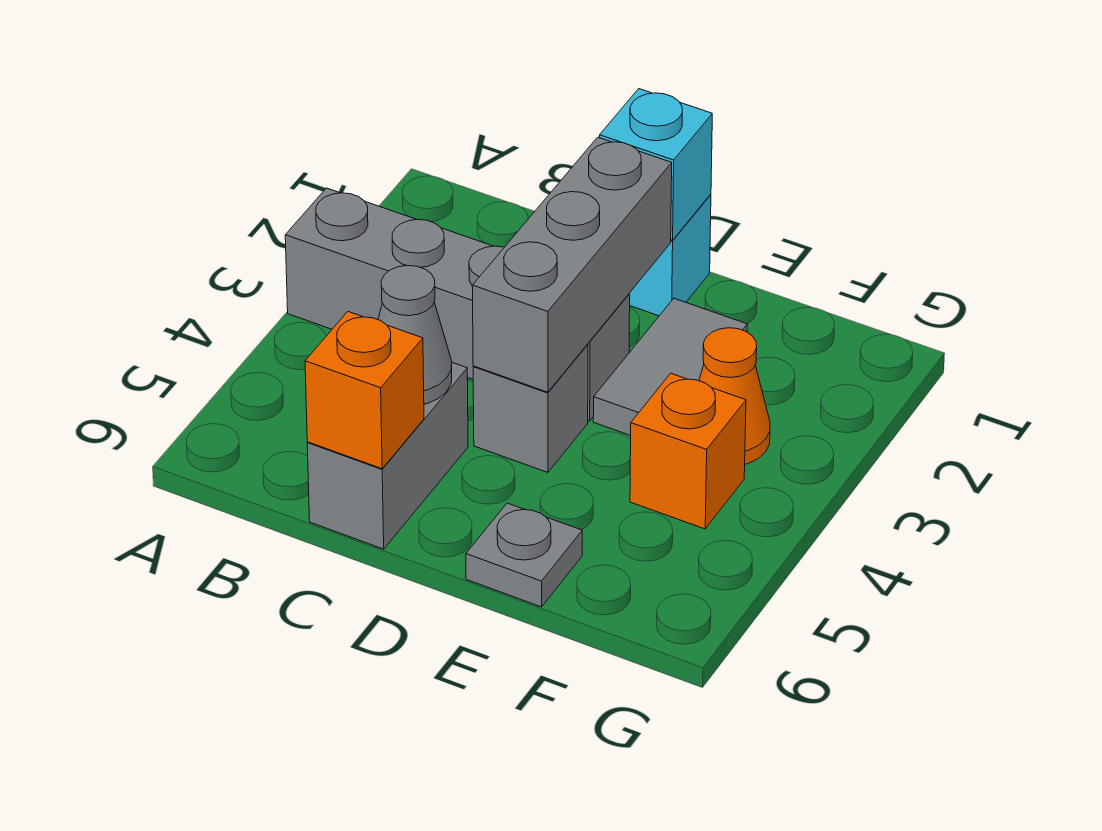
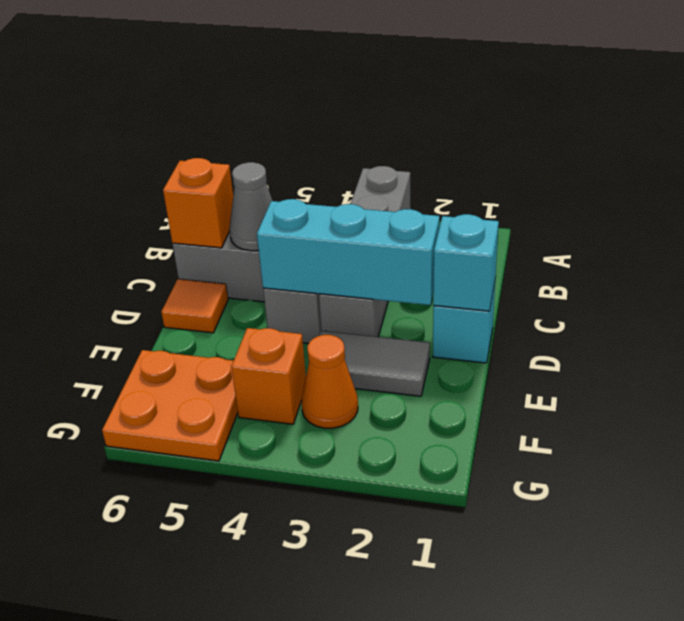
grey brick D2:D4 level 2 -> cyan brick D2:D4 level 2
none -> orange tile D6 level 1
grey plate E6 level 1 -> none
none -> orange plate F5:G6 level 1

